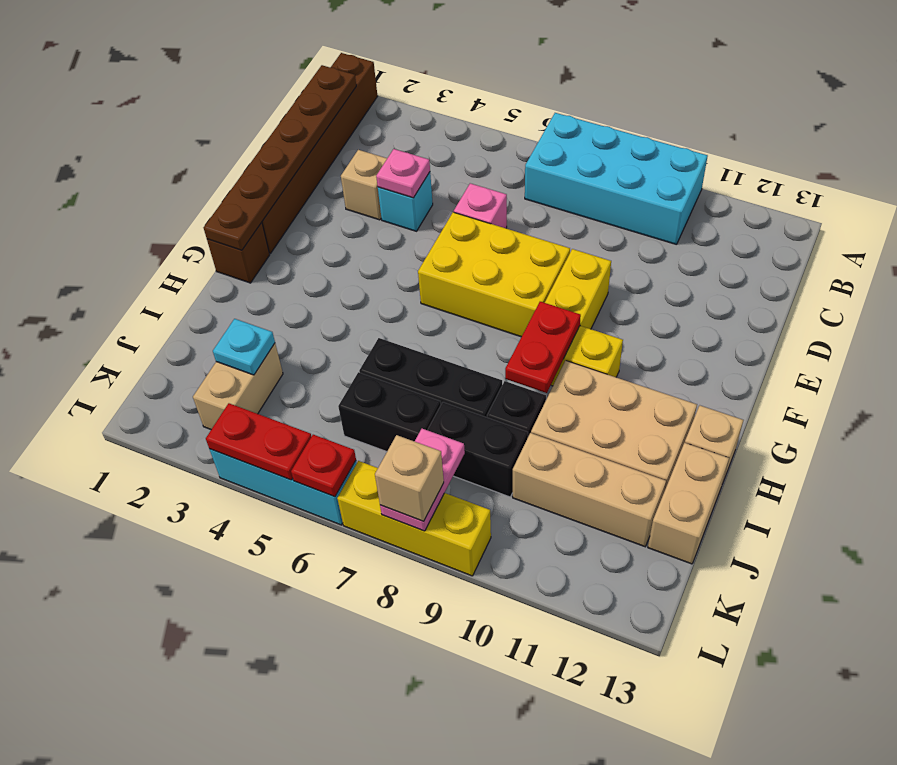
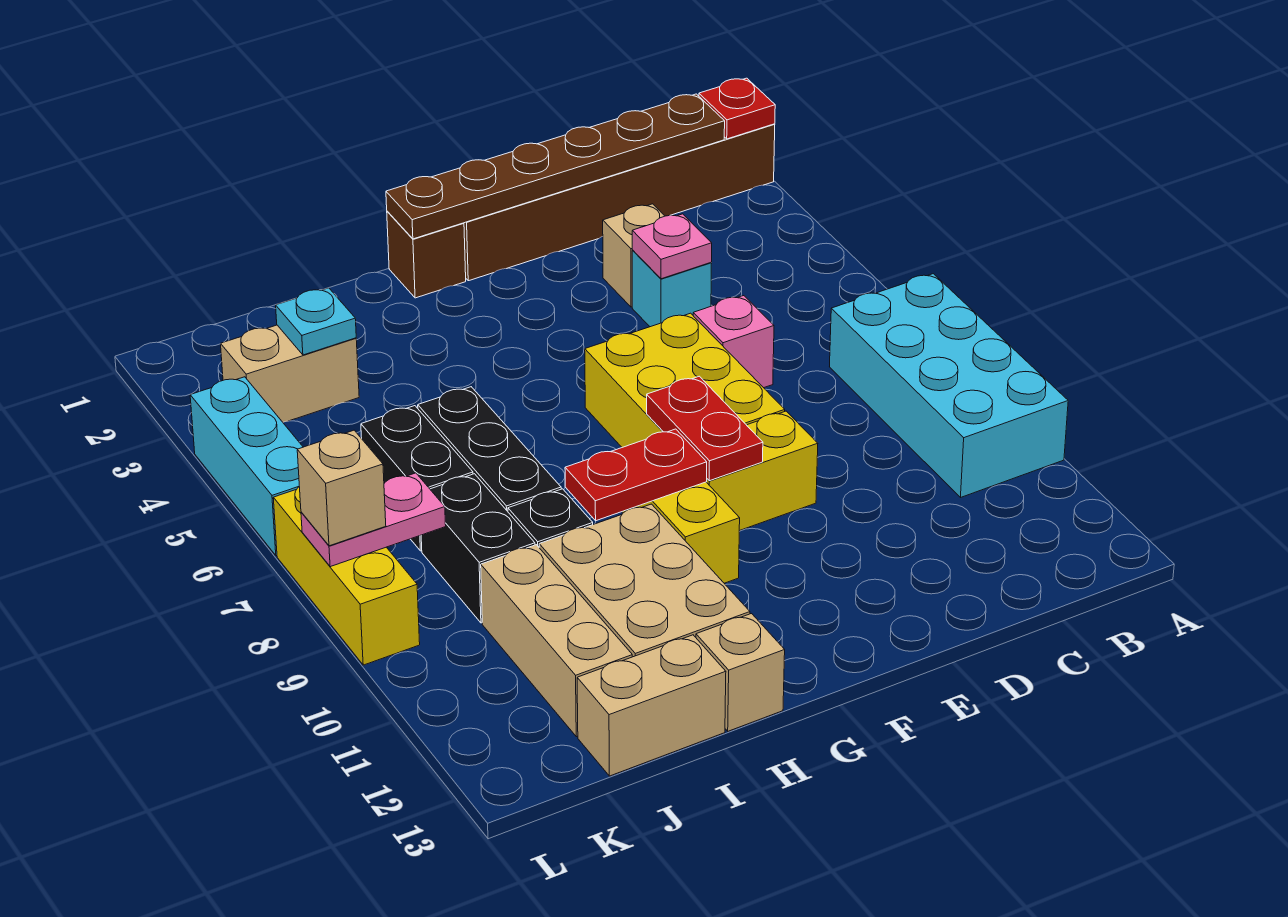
red plate L4:L5 level 2 -> red plate F8:F9 level 2
red plate L6 level 2 -> red plate A1 level 2

